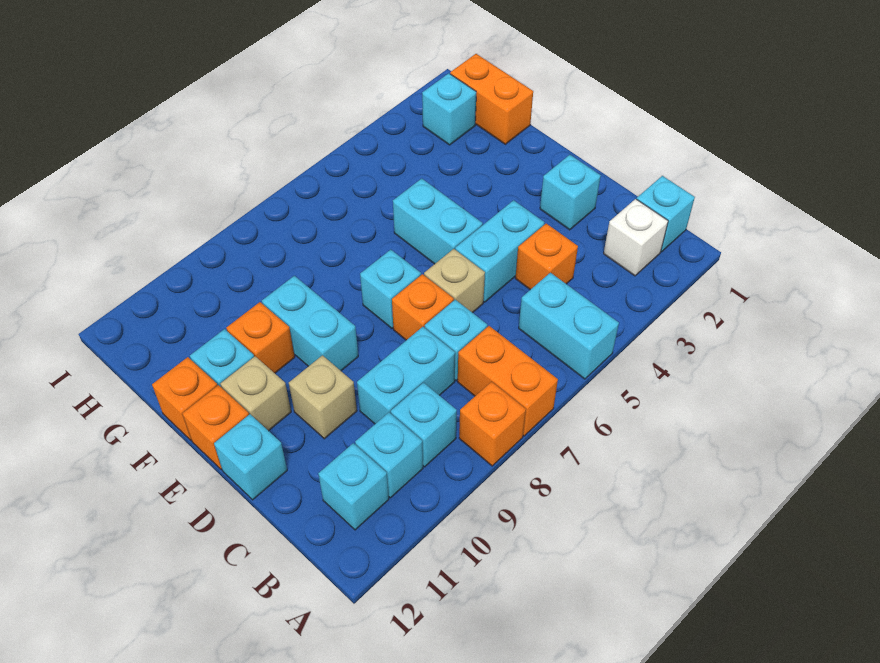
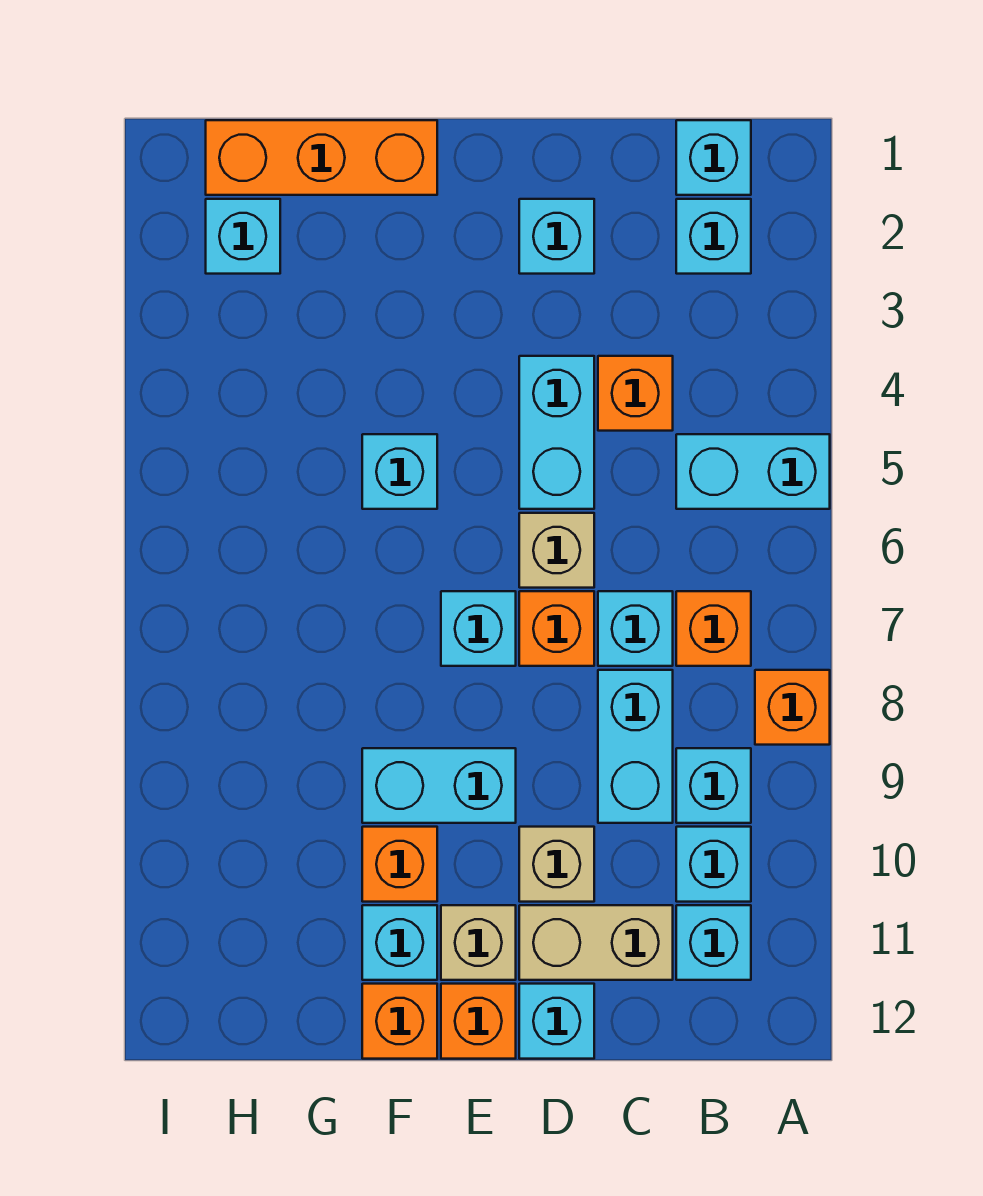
orange brick A7:B7 level 1 -> orange brick B7 level 1
white brick B2 level 1 -> cyan brick B2 level 1
none -> tan brick C11:D11 level 1
cyan brick E5:F5 level 1 -> cyan brick F5 level 1
orange brick G1:H1 level 1 -> orange brick F1:H1 level 1

